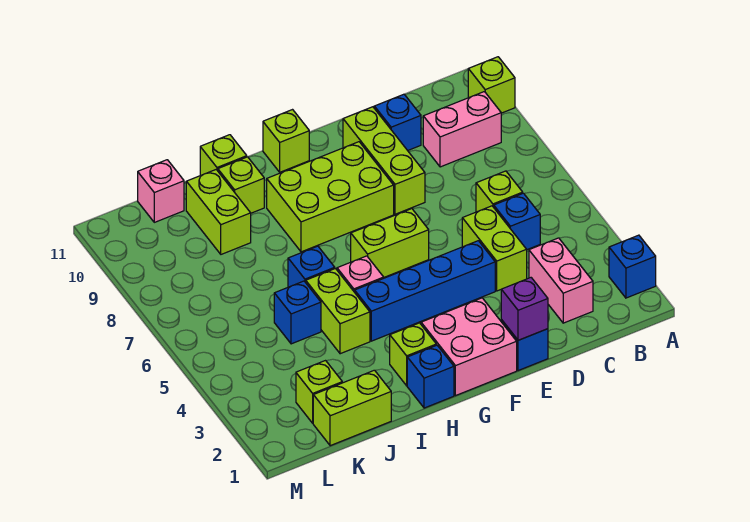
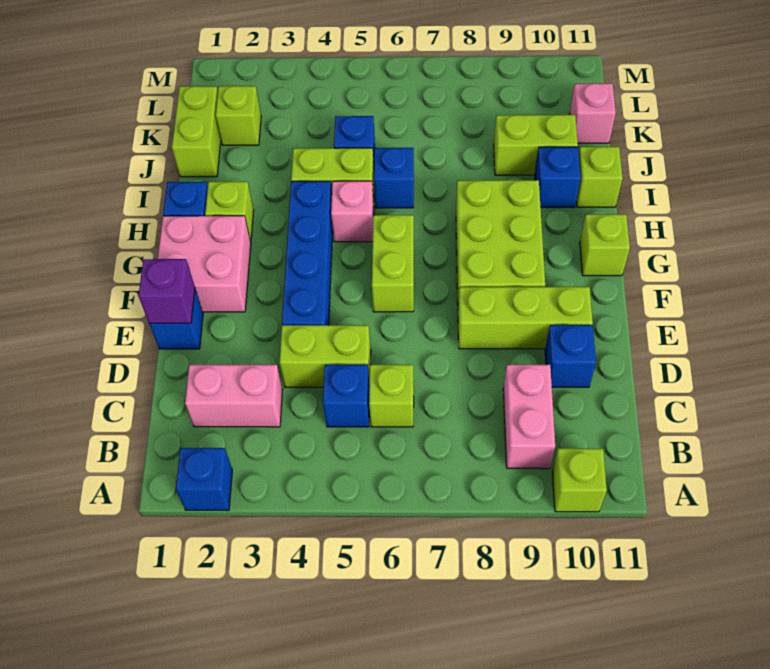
lime brick I10 level 1 -> blue brick I10 level 1

